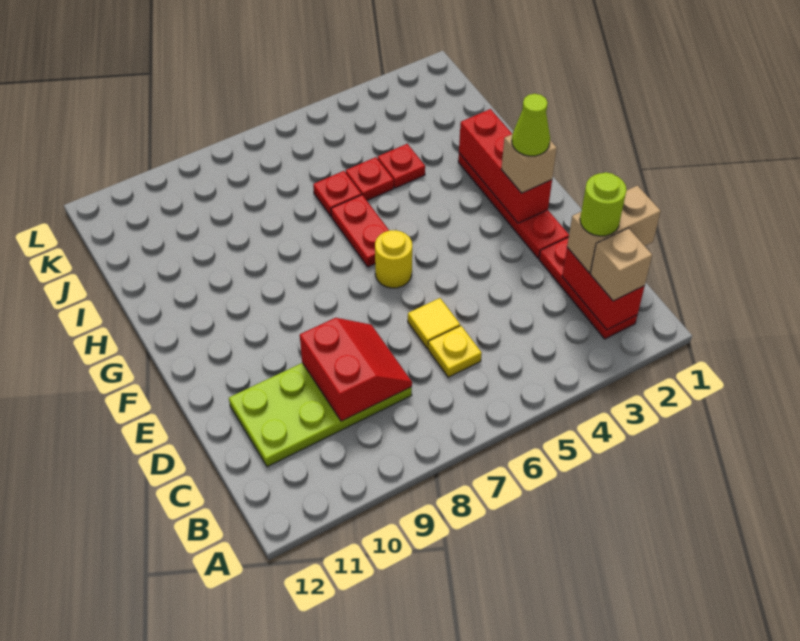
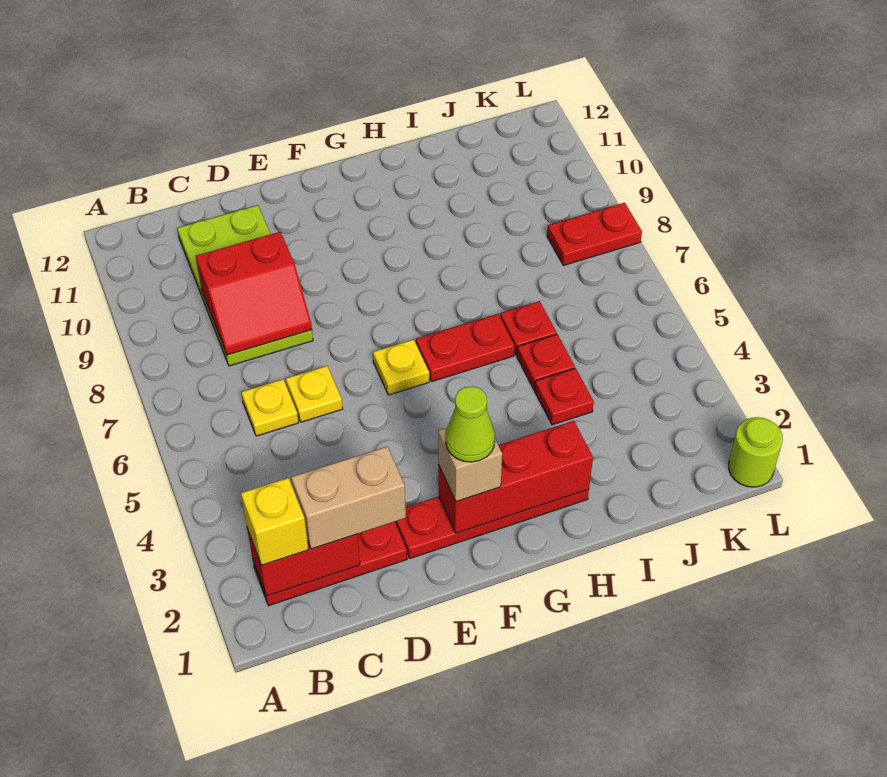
tan brick B2 level 3 -> yellow brick B2 level 3
tan brick C1:C2 level 3 -> tan brick C2:D2 level 3
lime round brick C2 level 4 -> lime round brick L1 level 1
yellow tile D6 level 1 -> yellow plate D6 level 1
yellow round brick F6 level 1 -> yellow plate F6 level 1
none -> red plate K8:L8 level 1

